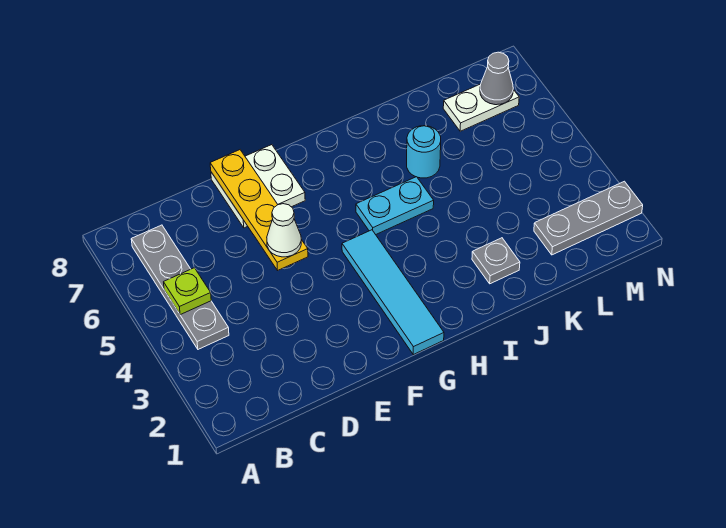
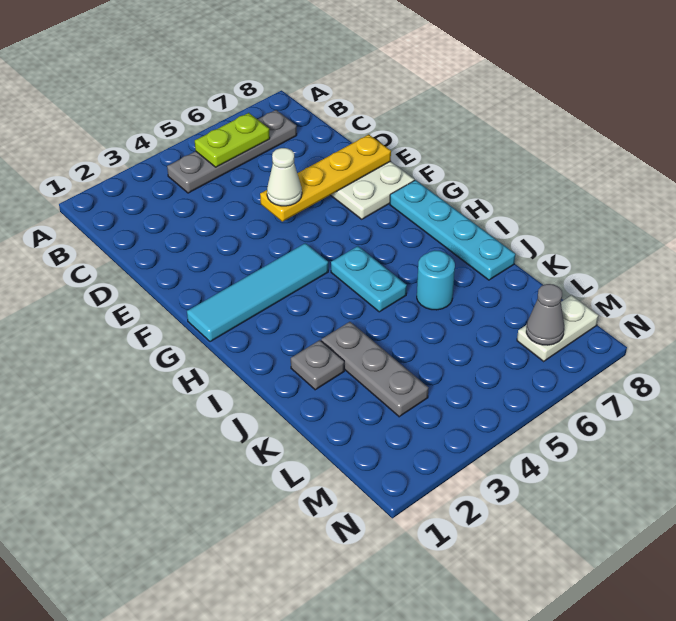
lime plate B5 level 2 -> lime plate B5:B6 level 2
none -> cyan plate G8:J8 level 1
grey plate L2:N2 level 1 -> grey plate J3:L3 level 1
white plate L7:M7 level 1 -> white plate M7:M8 level 1

